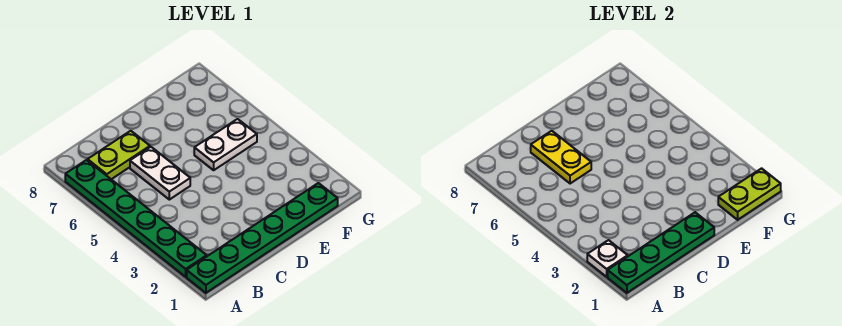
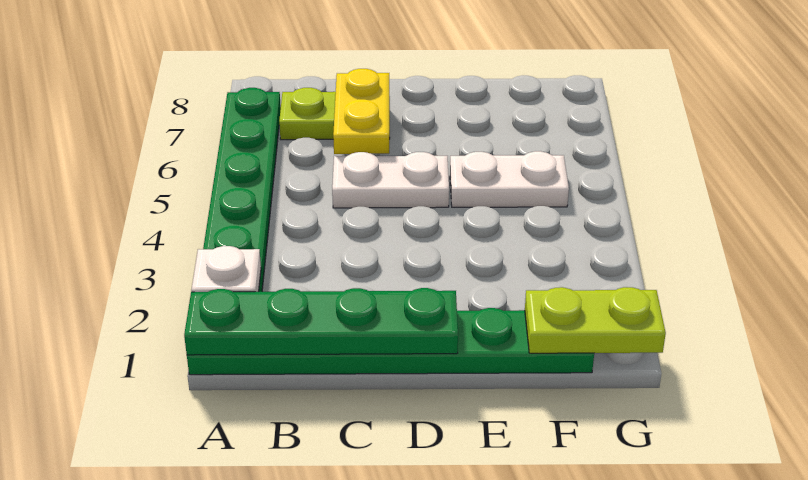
white plate C5:C6 level 1 -> white plate C5:D5 level 1

